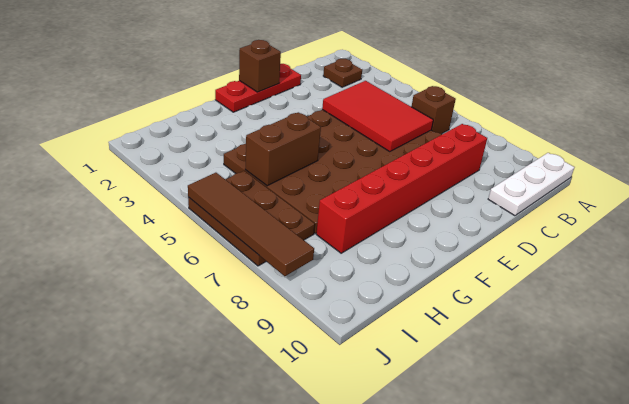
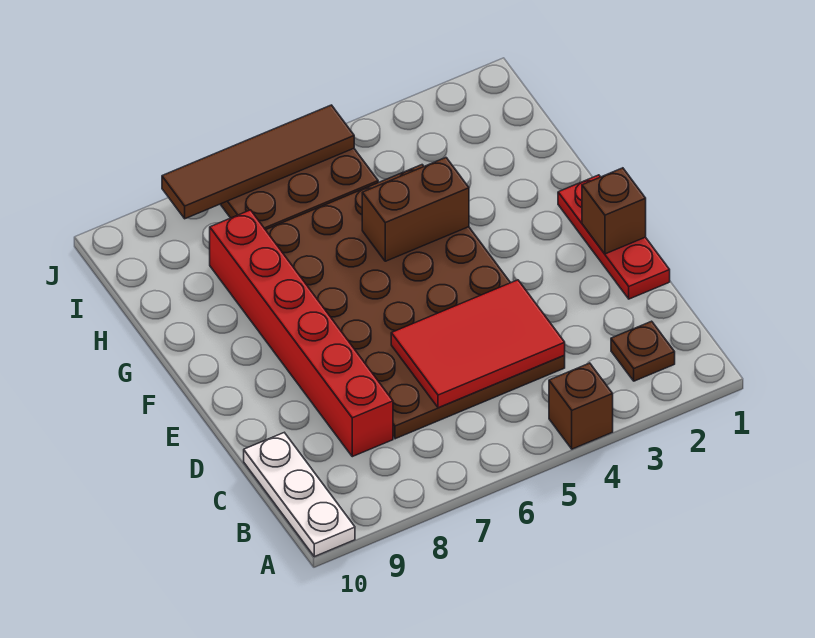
brown brick B6 level 1 -> brown brick A4 level 1
brown brick G5:H5 level 2 -> brown brick G4:G5 level 2

